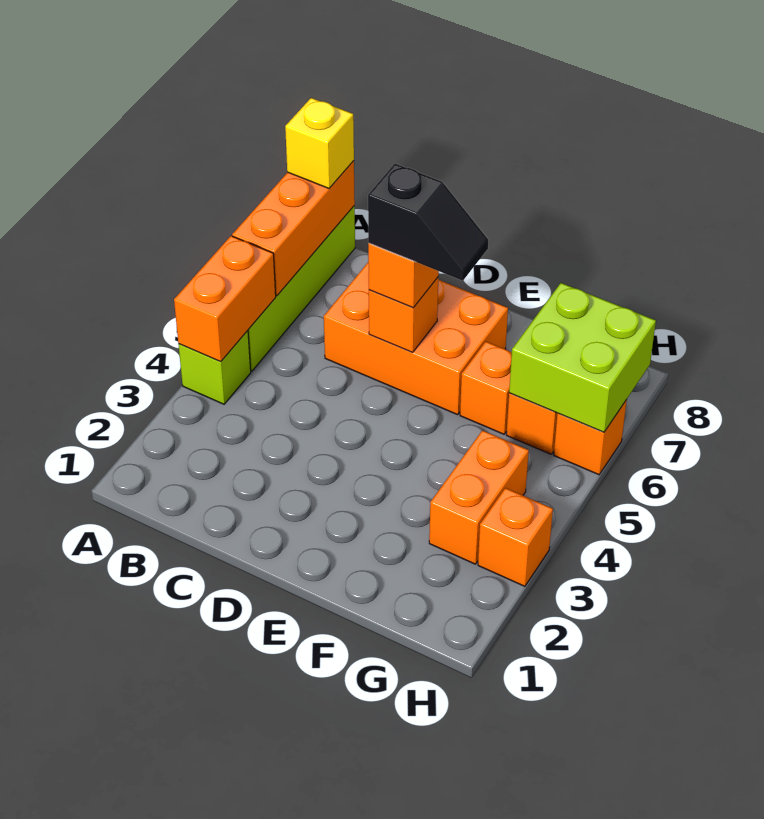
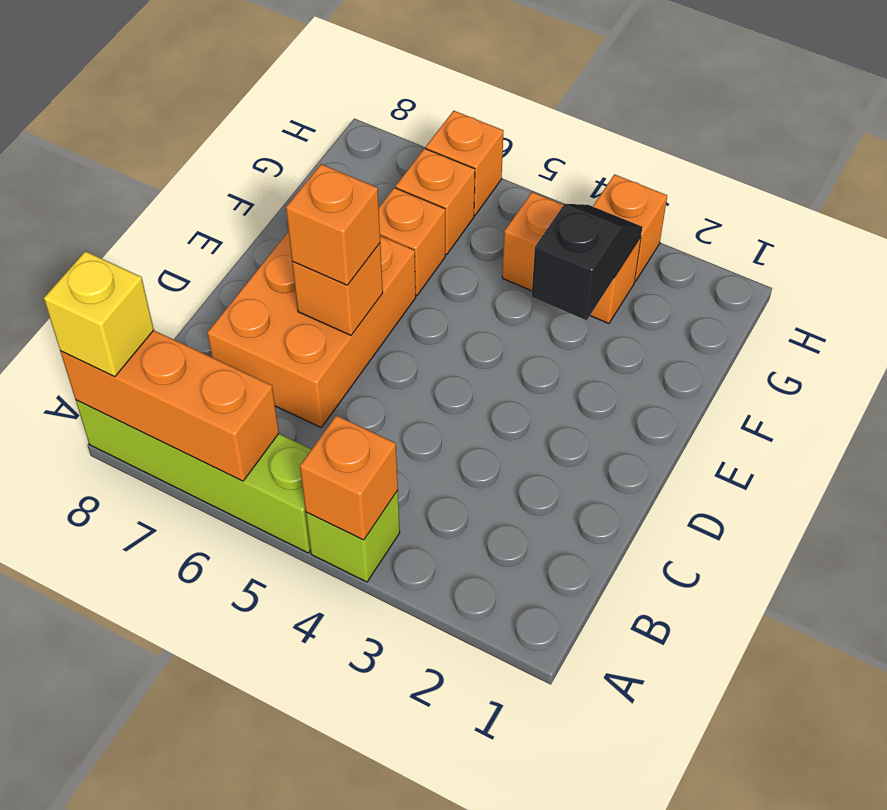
orange brick A4:A5 level 2 -> orange brick A4 level 2
black slope D6:E6 level 4 top D -> black slope F3:G3 level 2 top F
lime brick G6:H7 level 2 -> none

